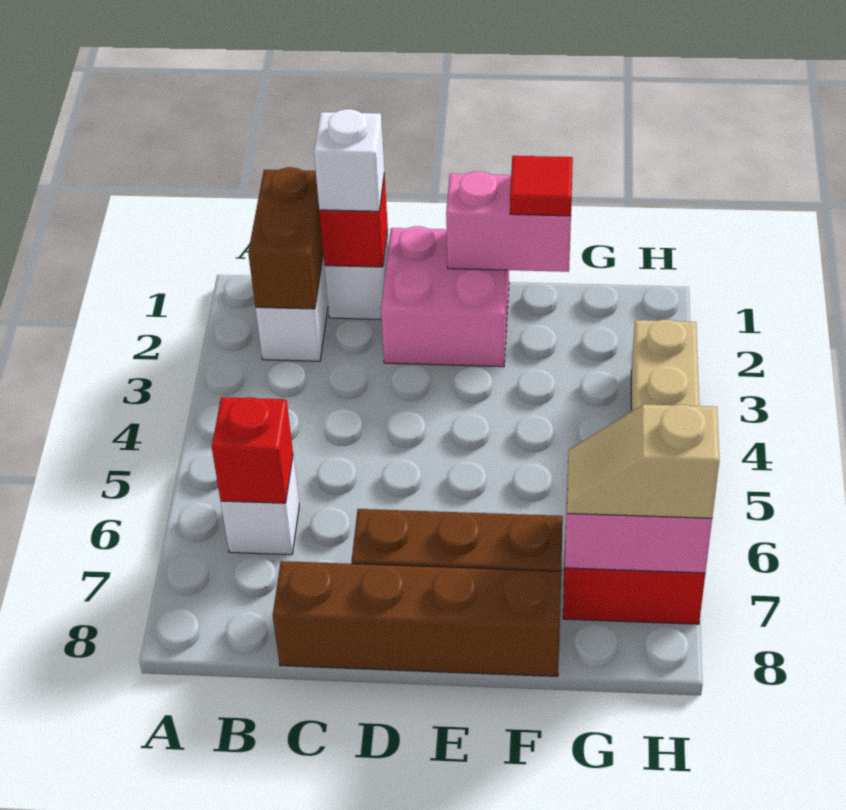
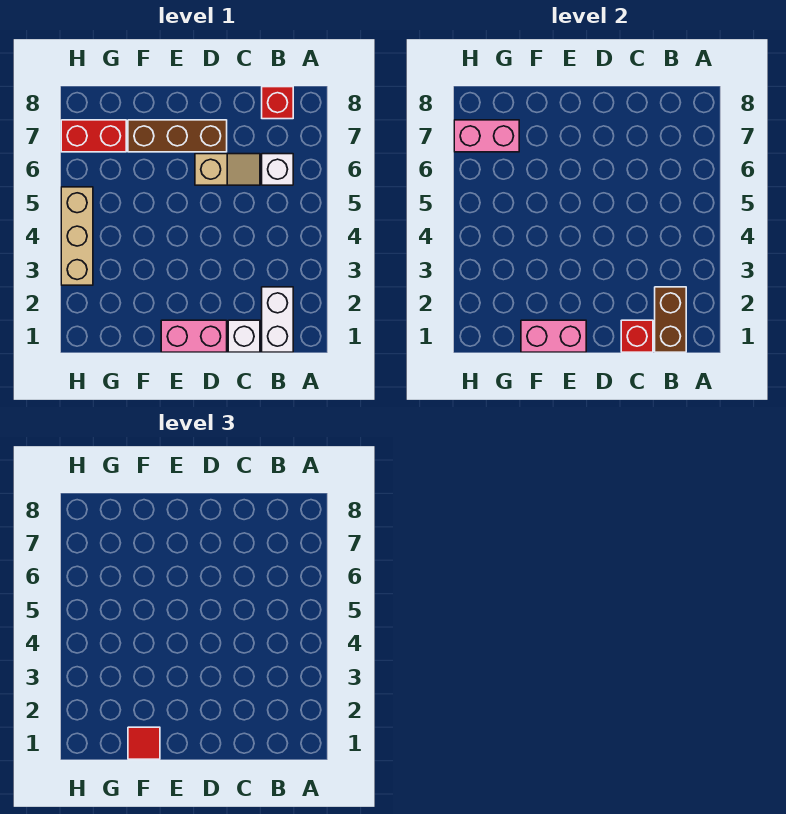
red brick B6 level 2 -> red brick B8 level 1
white brick C1 level 3 -> none
brown brick C8:F8 level 1 -> none
pink brick D1:E2 level 1 -> pink brick D1:E1 level 1
tan slope G7:H7 level 3 top H -> tan slope C6:D6 level 1 top D

